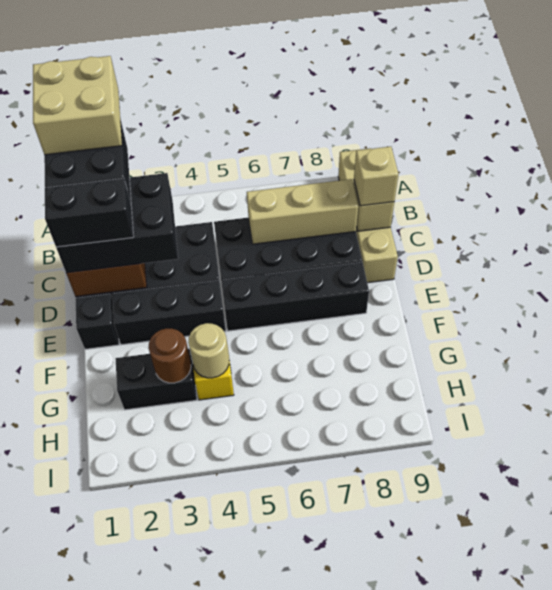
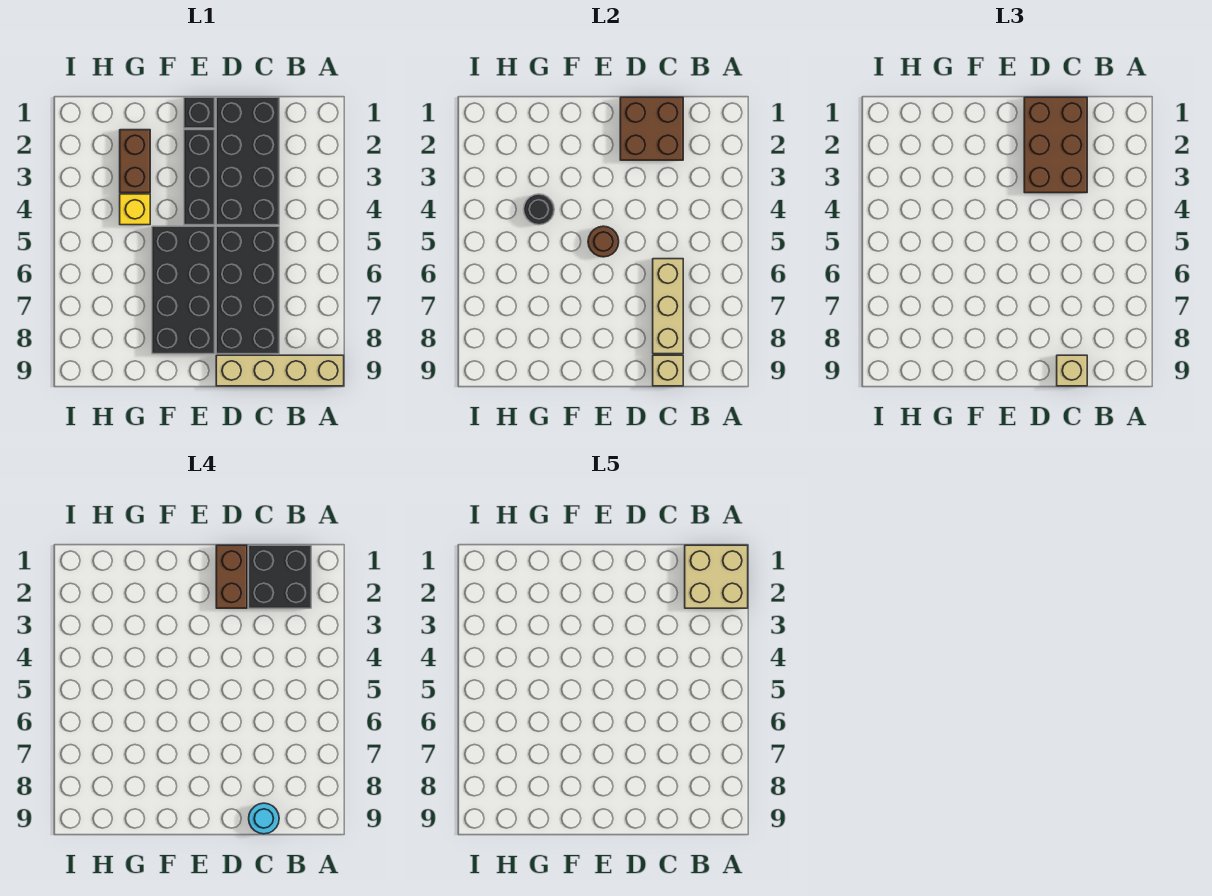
black brick C1:D3 level 3 -> brown brick C1:D3 level 3
none -> cyan round brick C9 level 4
black brick D1:D2 level 4 -> brown brick D1:D2 level 4
black brick E5:E8 level 1 -> black brick E5:F8 level 1
black brick G2:G3 level 1 -> brown brick G2:G3 level 1
brown round brick G3 level 2 -> brown round brick E5 level 2
tan round brick G4 level 2 -> black round brick G4 level 2

